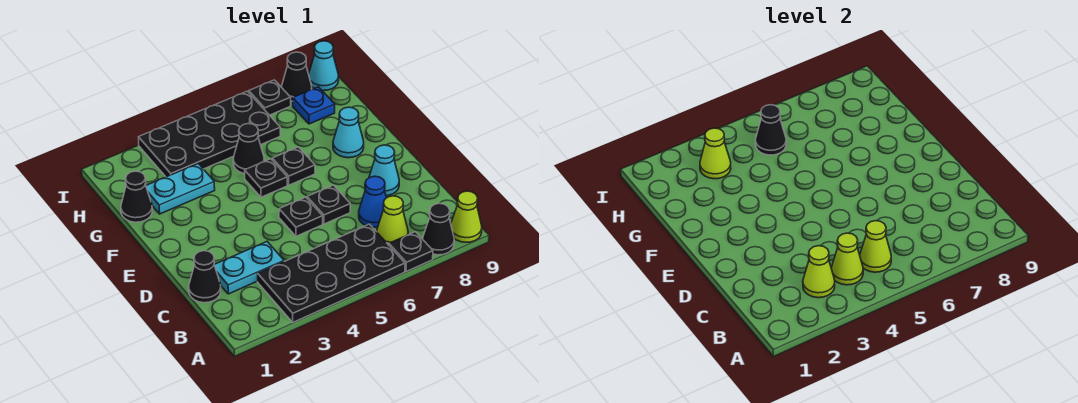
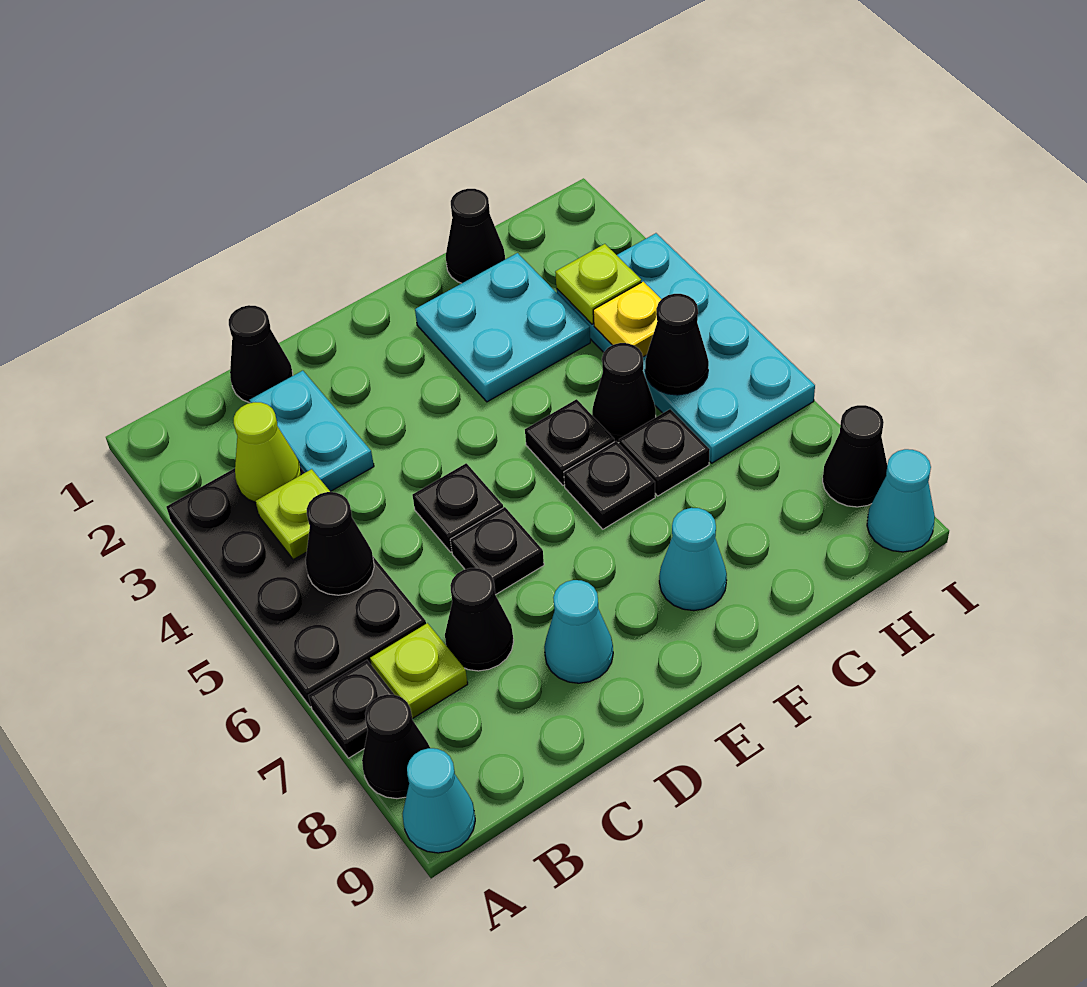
lime cone A9 level 1 -> cyan cone A9 level 1
lime cone B4 level 2 -> lime plate B4 level 2
lime cone B5 level 2 -> black cone B5 level 2
lime cone B7 level 1 -> lime plate B7 level 1
blue cone C7 level 1 -> black cone C7 level 1
cyan plate G2:G3 level 1 -> cyan plate F2:G3 level 1
black plate H3:I6 level 1 -> cyan plate H3:I6 level 1
lime cone H3 level 2 -> lime plate H3 level 2
none -> yellow plate H4 level 2
blue plate H8 level 1 -> none
black plate I7 level 1 -> black plate G6 level 1

